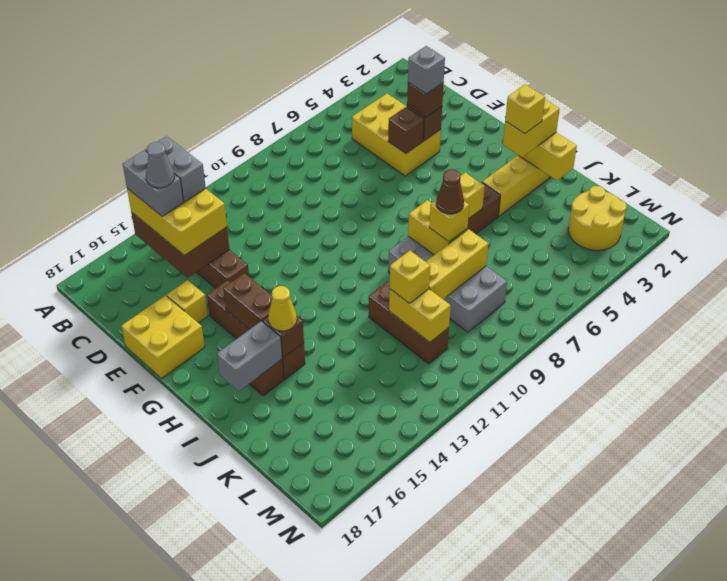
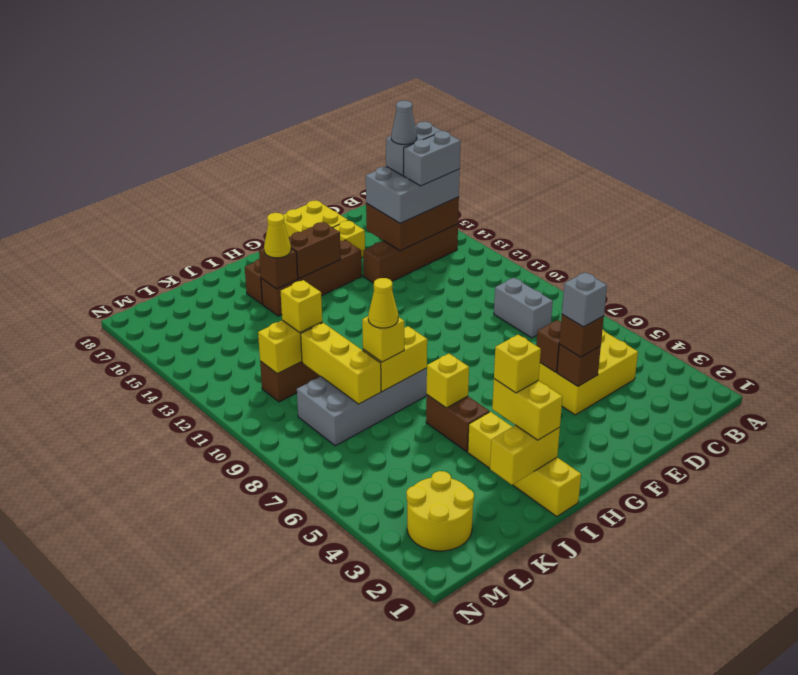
yellow brick B14:D15 level 3 -> grey brick B14:D15 level 3
grey brick I16:I17 level 2 -> grey brick C8:C9 level 1
brown cone J8 level 4 -> yellow cone J8 level 4

